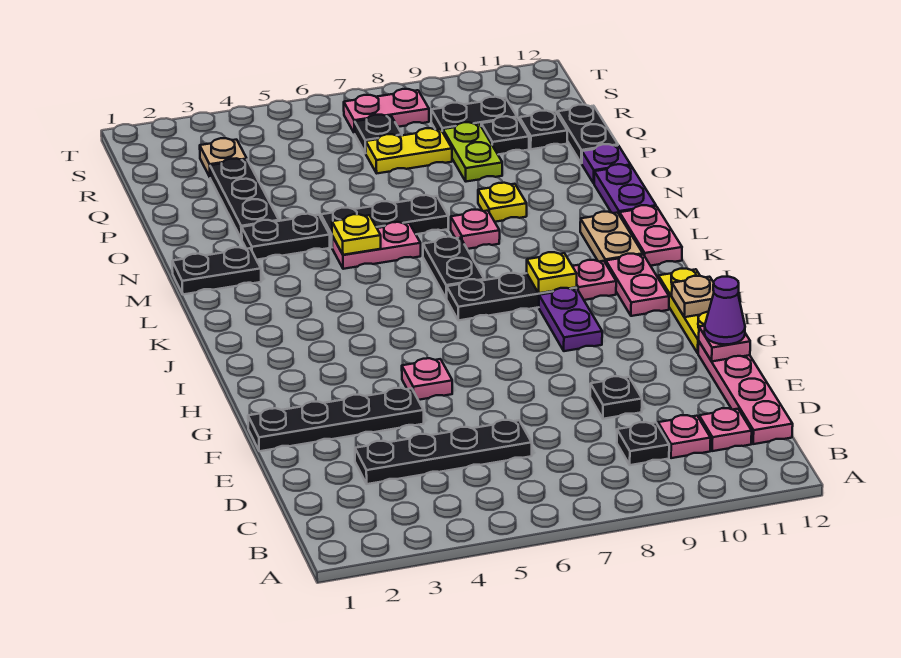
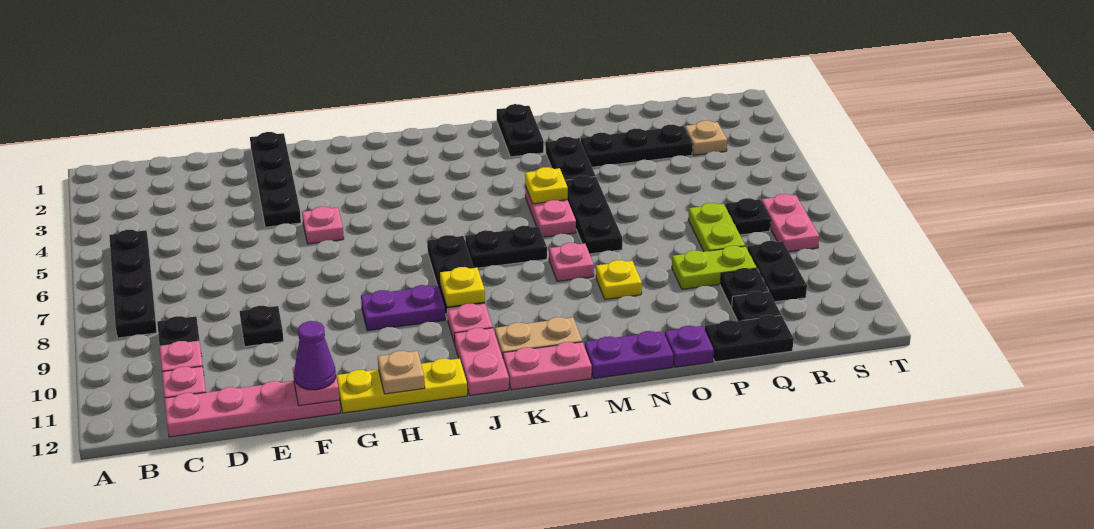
black plate D3:D6 level 1 -> black plate B5:B8 level 1
pink plate I11:J11 level 1 -> pink plate J11:J12 level 1
yellow plate Q7:Q8 level 1 -> lime plate Q7:Q8 level 1

